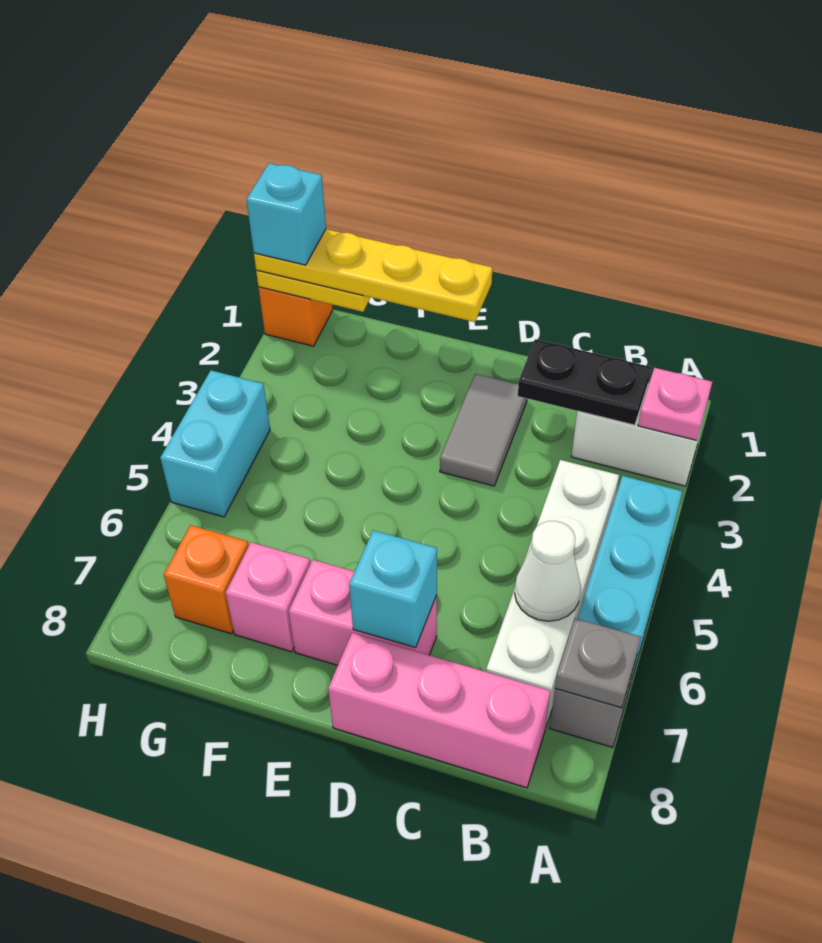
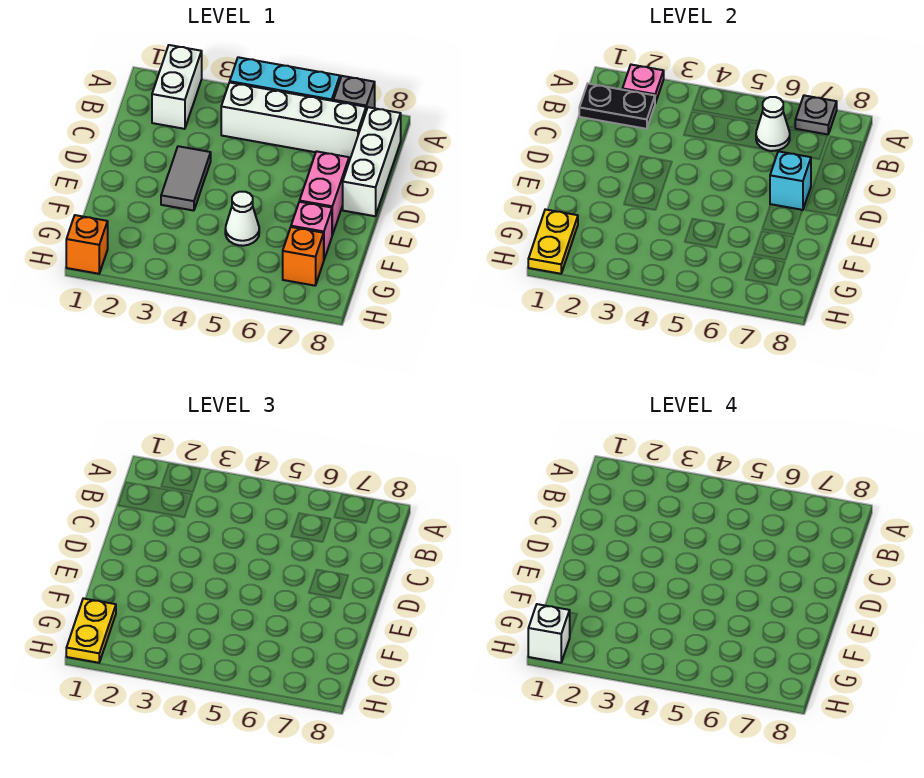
black plate B2:C2 level 2 -> black plate B1:B2 level 2
pink brick B8:D8 level 1 -> white brick B8:D8 level 1
grey tile D2:D3 level 1 -> grey tile D3:E3 level 1
yellow plate E1:H1 level 3 -> yellow plate G1:H1 level 3
none -> white cone F5 level 1
cyan brick H1 level 4 -> white brick H1 level 4
cyan brick H4:H5 level 1 -> none

